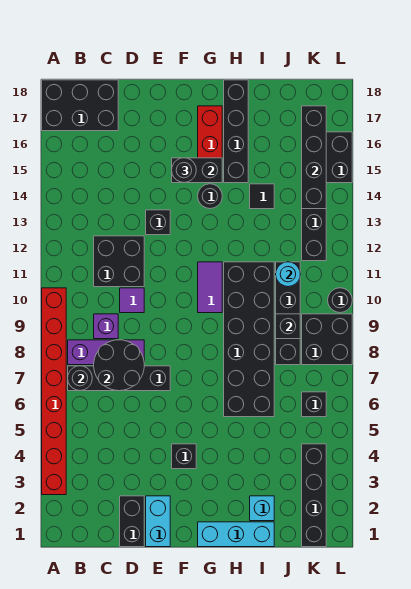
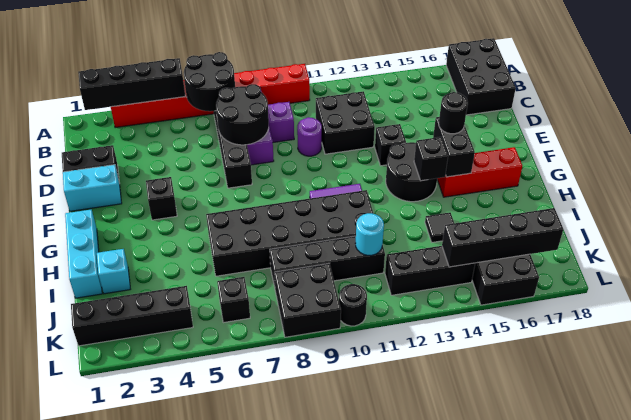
black round brick B7 level 2 -> black round brick A6:B7 level 2
purple tile D10 level 1 -> purple round brick D10 level 1
black round brick G14 level 1 -> black round brick F13:G14 level 1
black brick H15:H18 level 1 -> black brick A2:A5 level 2
black brick J9 level 2 -> black brick G14 level 2

